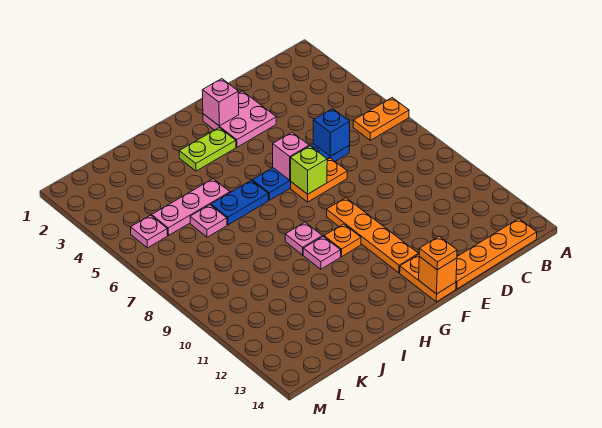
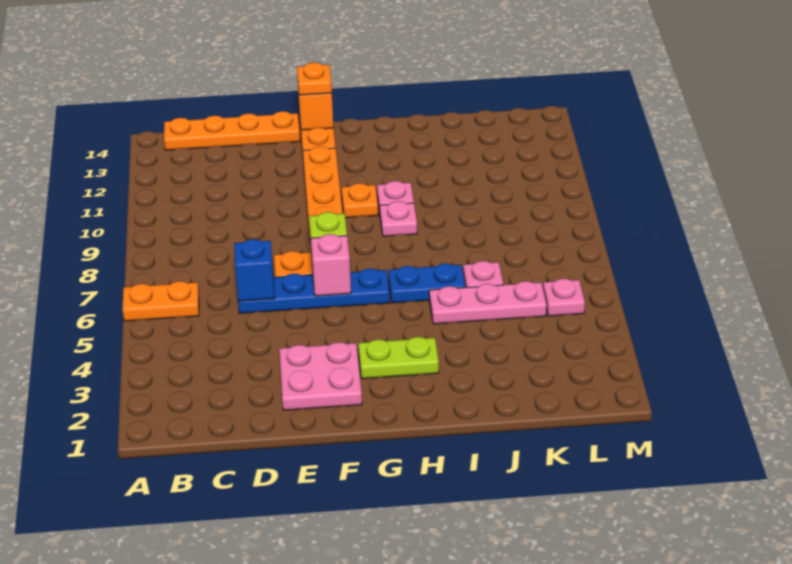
pink brick F2 level 2 -> none

